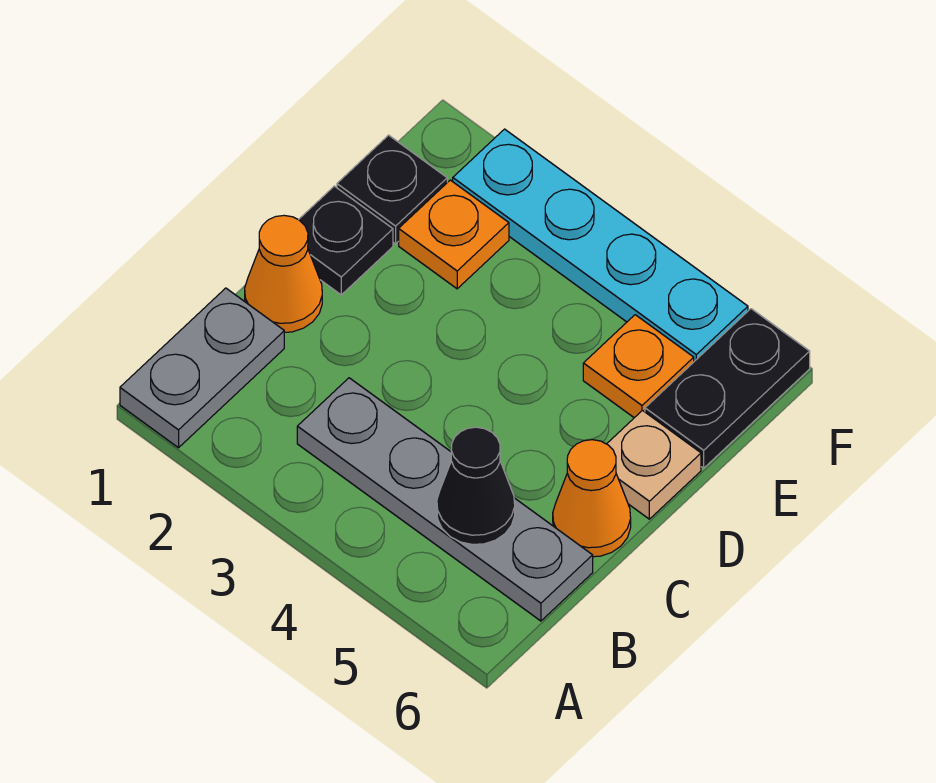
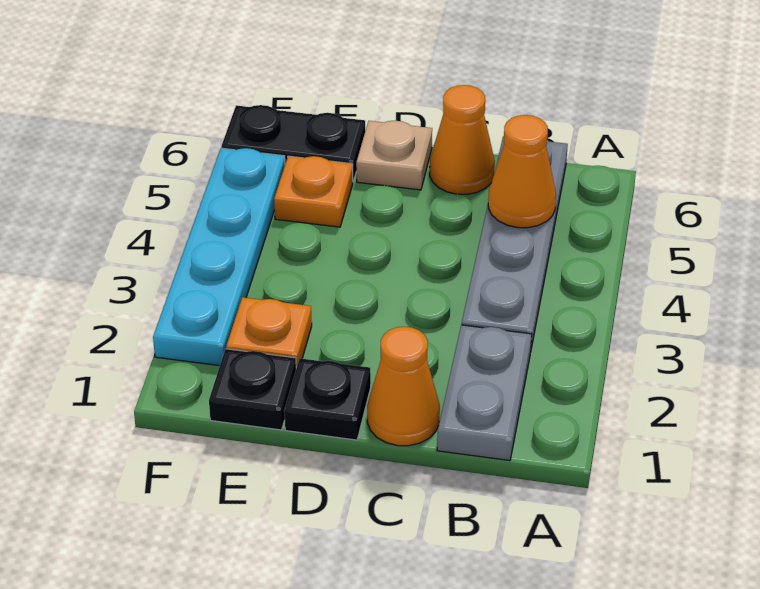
grey plate A1:B1 level 1 -> grey plate B1:B2 level 1
black cone B5 level 2 -> orange cone B5 level 2

